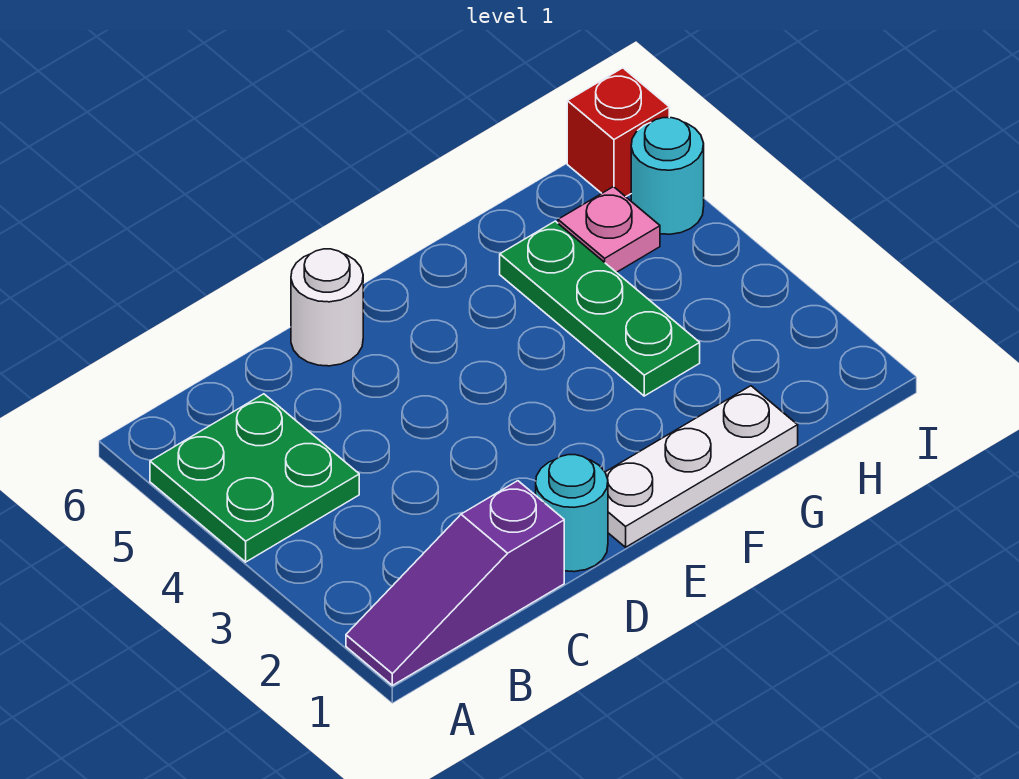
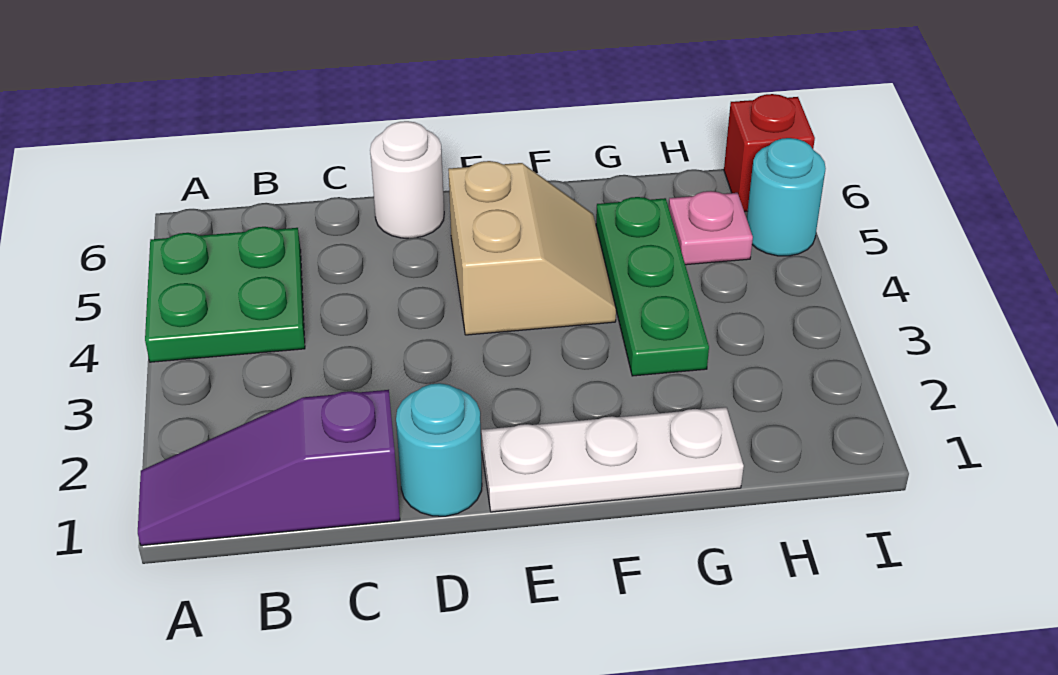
none -> tan slope E4:F5 level 1 top E

